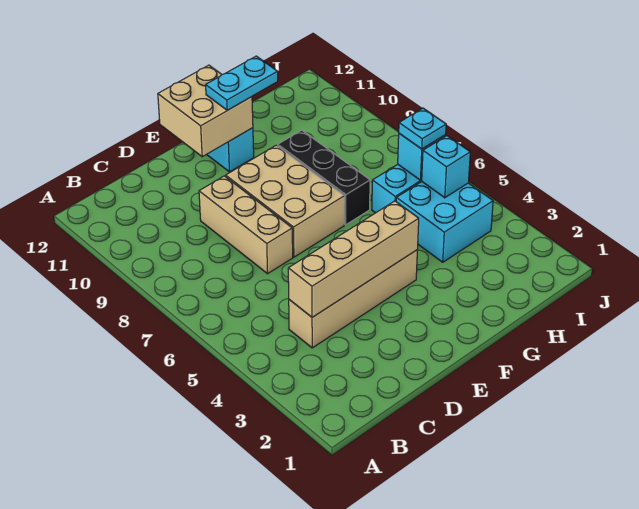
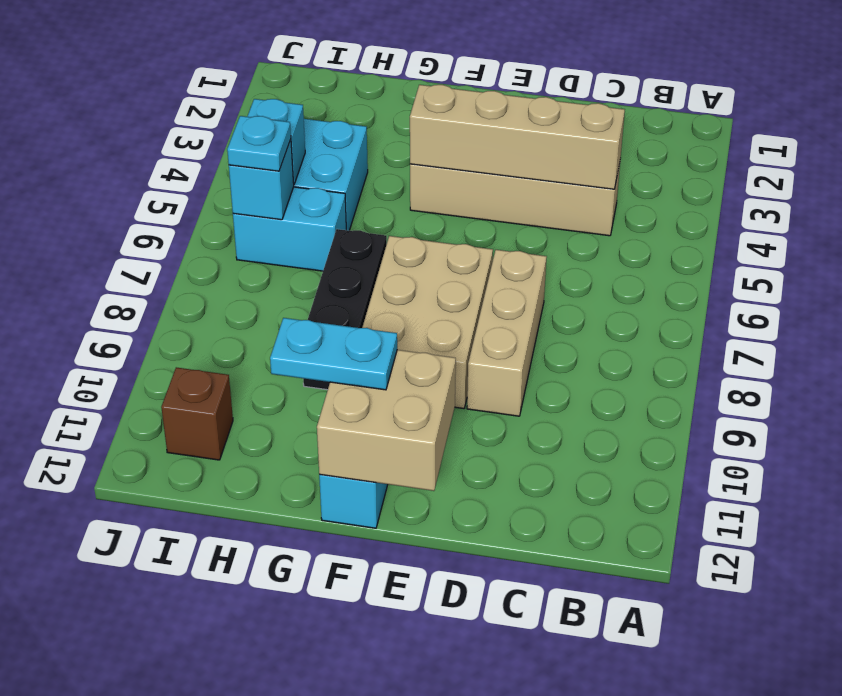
none -> brown brick I11 level 1

